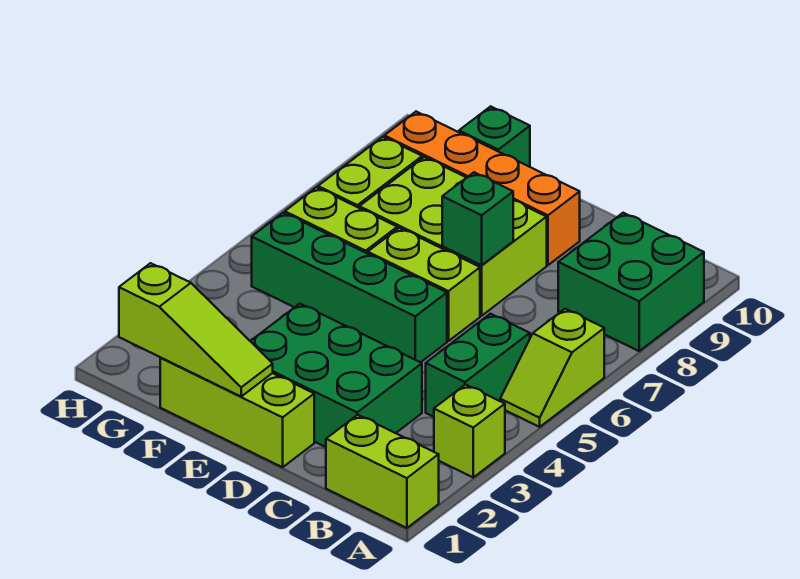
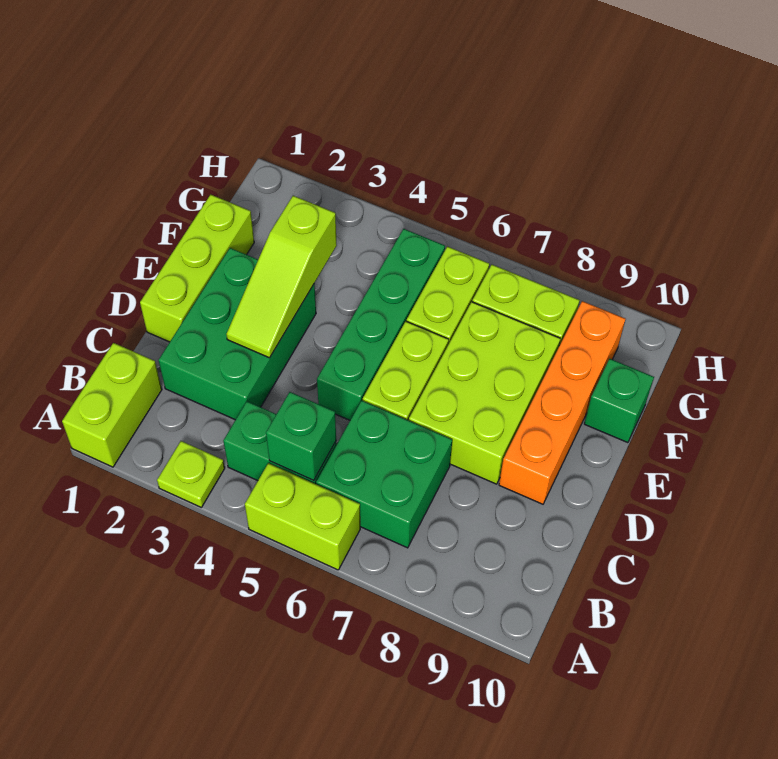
lime brick A3 level 1 -> lime plate A3 level 1
lime slope A5:A6 level 1 top 6 -> lime brick A5:A6 level 1
green brick A8:B9 level 1 -> green brick B6:C7 level 1
green brick D7 level 2 -> green brick B5 level 2
lime slope E1:G1 level 2 top G -> lime slope D3:F3 level 2 top F

